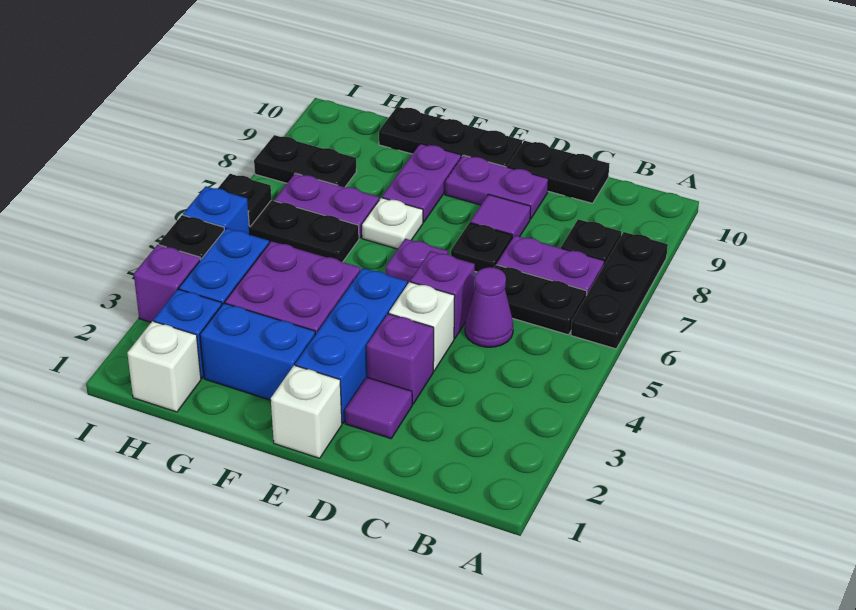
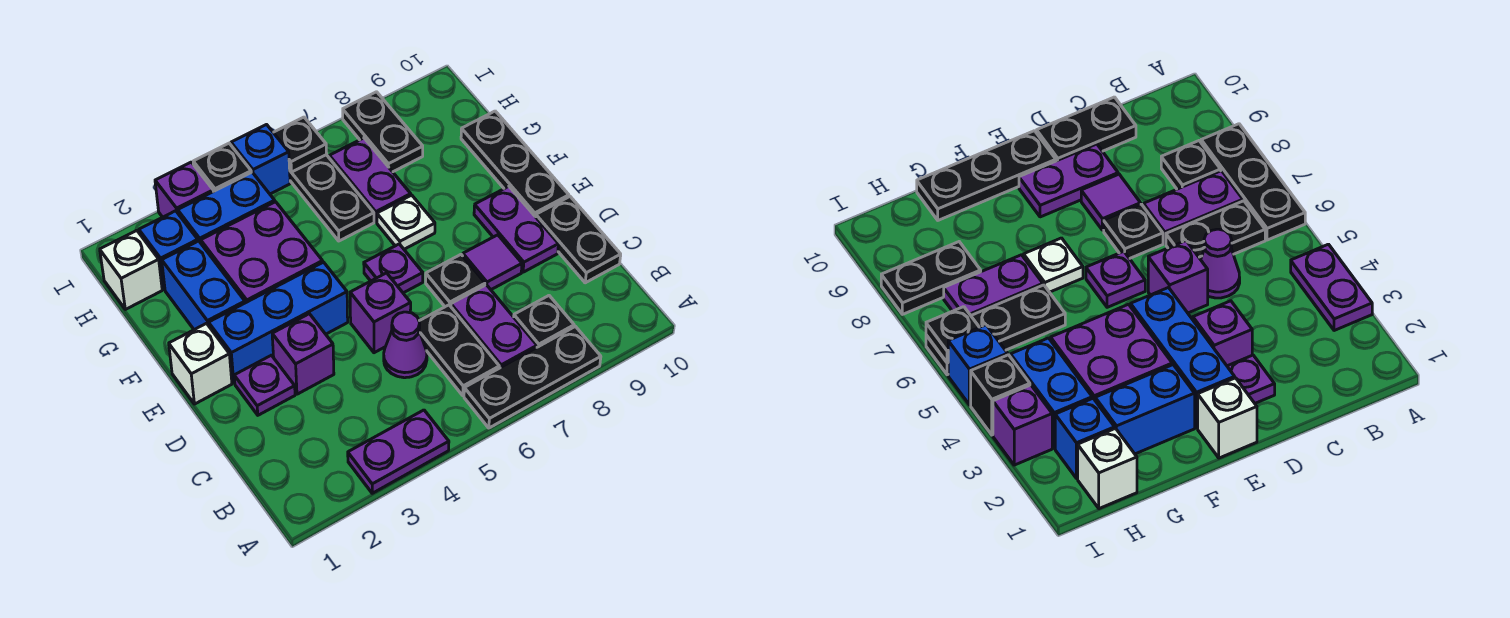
purple tile D2 level 1 -> purple plate D2 level 1
white brick D4 level 1 -> none
purple plate F8:F9 level 1 -> purple plate A3:A4 level 1

